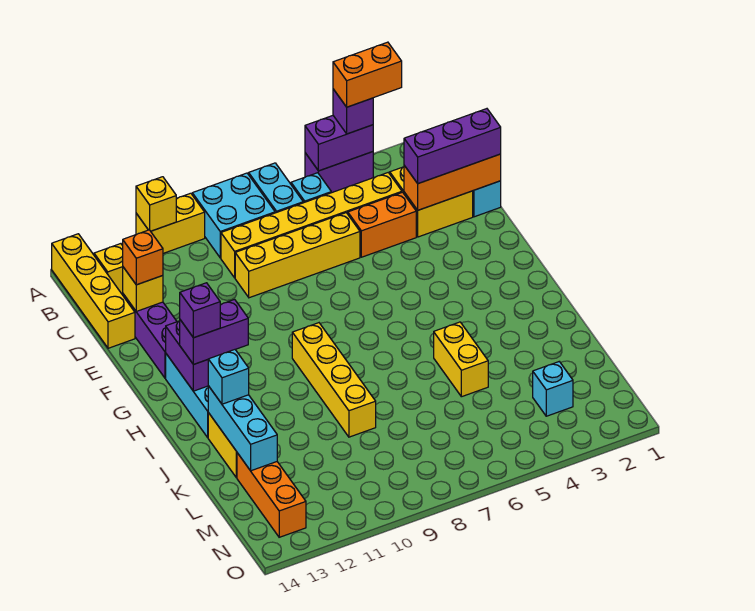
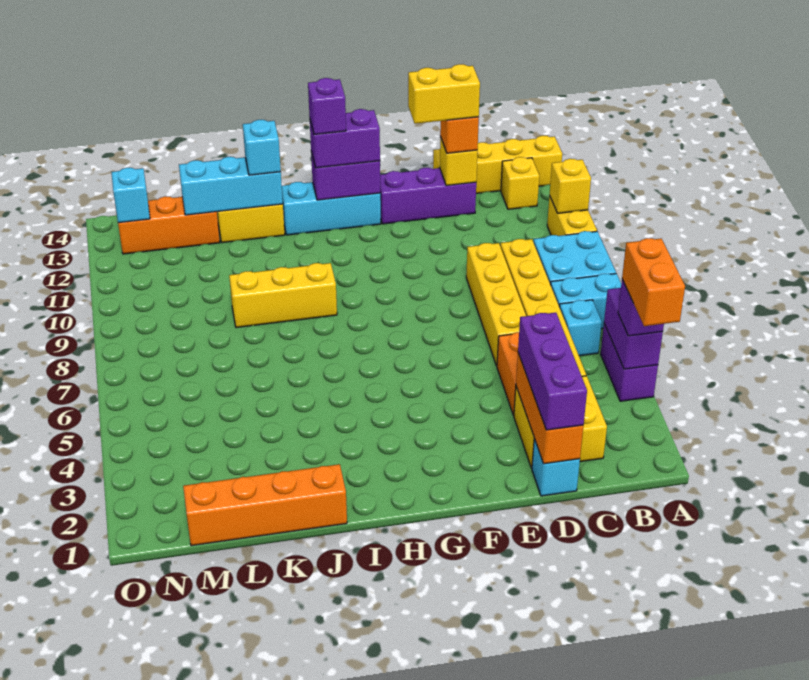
yellow brick H9:K9 level 1 -> yellow brick I9:K9 level 1
purple brick H12:H13 level 3 -> purple brick G13:H13 level 3
none -> orange brick J1:M1 level 1
yellow brick J5:K5 level 1 -> yellow brick D13:E13 level 4
cyan brick M3 level 1 -> cyan brick N13 level 2

